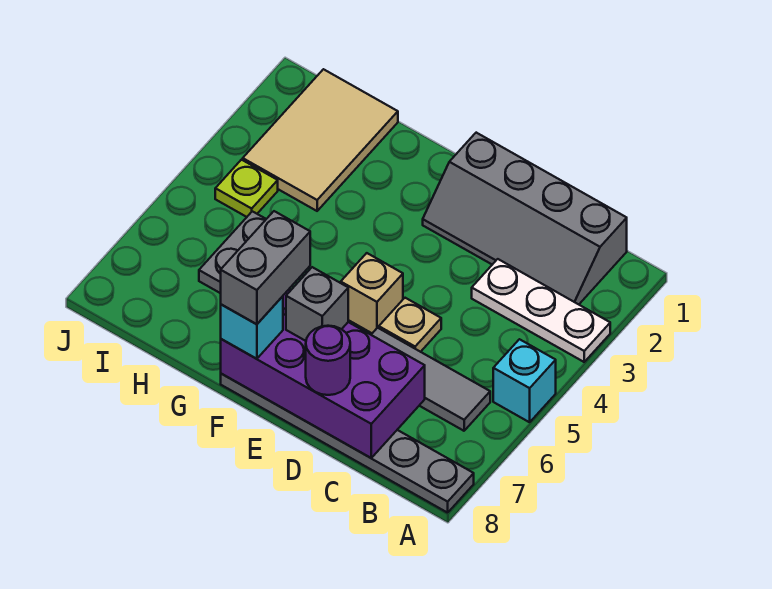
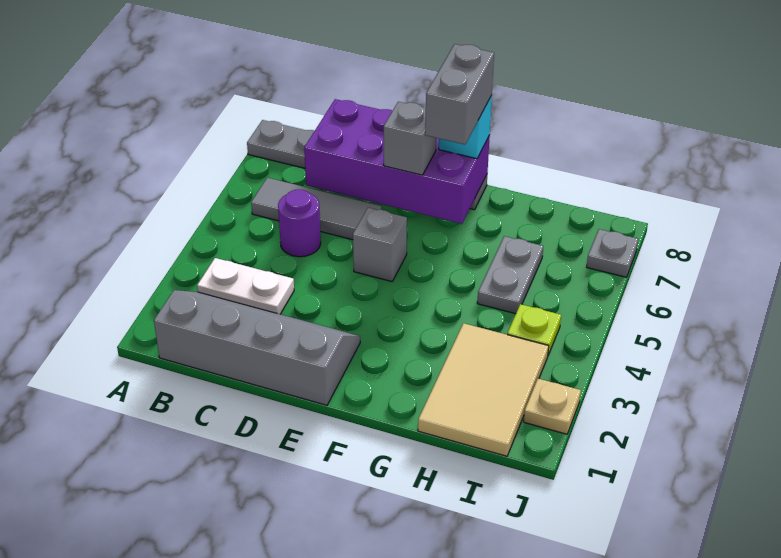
white plate A3:C3 level 1 -> white plate B3:C3 level 1
cyan brick A5 level 1 -> none
tan plate D5 level 1 -> tan plate J2 level 1
purple round brick D8 level 3 -> purple round brick C5 level 1
tan brick E5 level 1 -> grey brick E5 level 1
none -> grey plate J7 level 1

